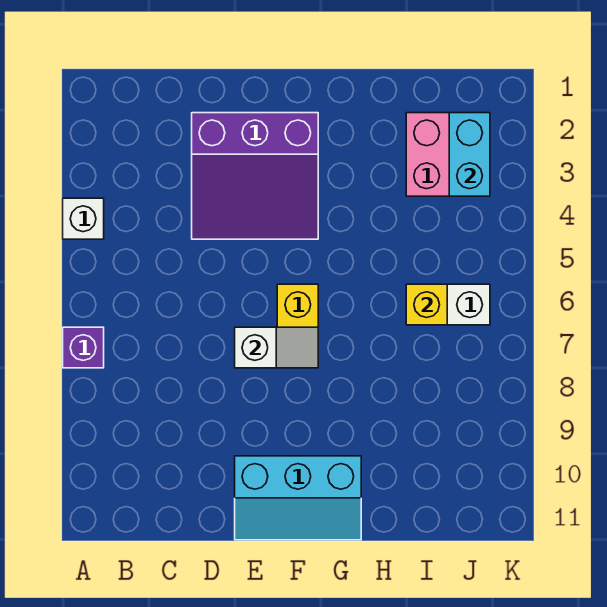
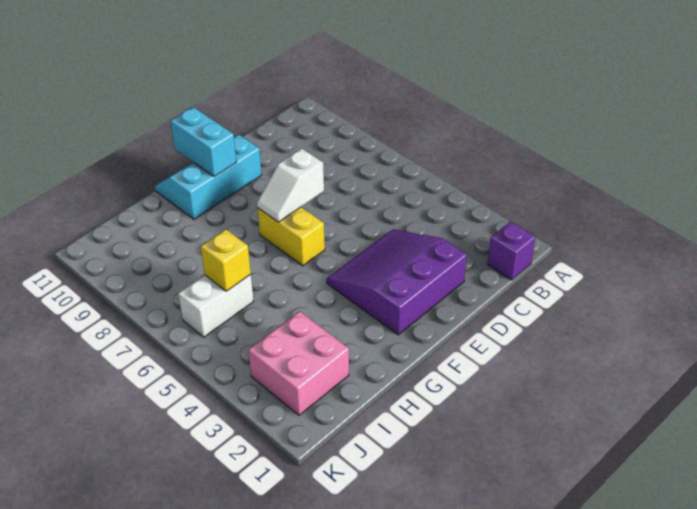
white brick A4 level 1 -> none
purple brick A7 level 1 -> purple brick B1 level 1
cyan brick J2:J3 level 2 -> cyan brick F10:F11 level 2

